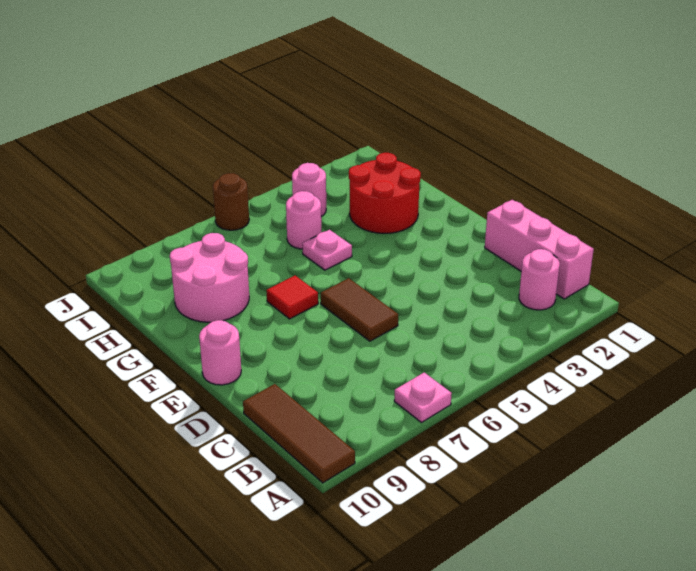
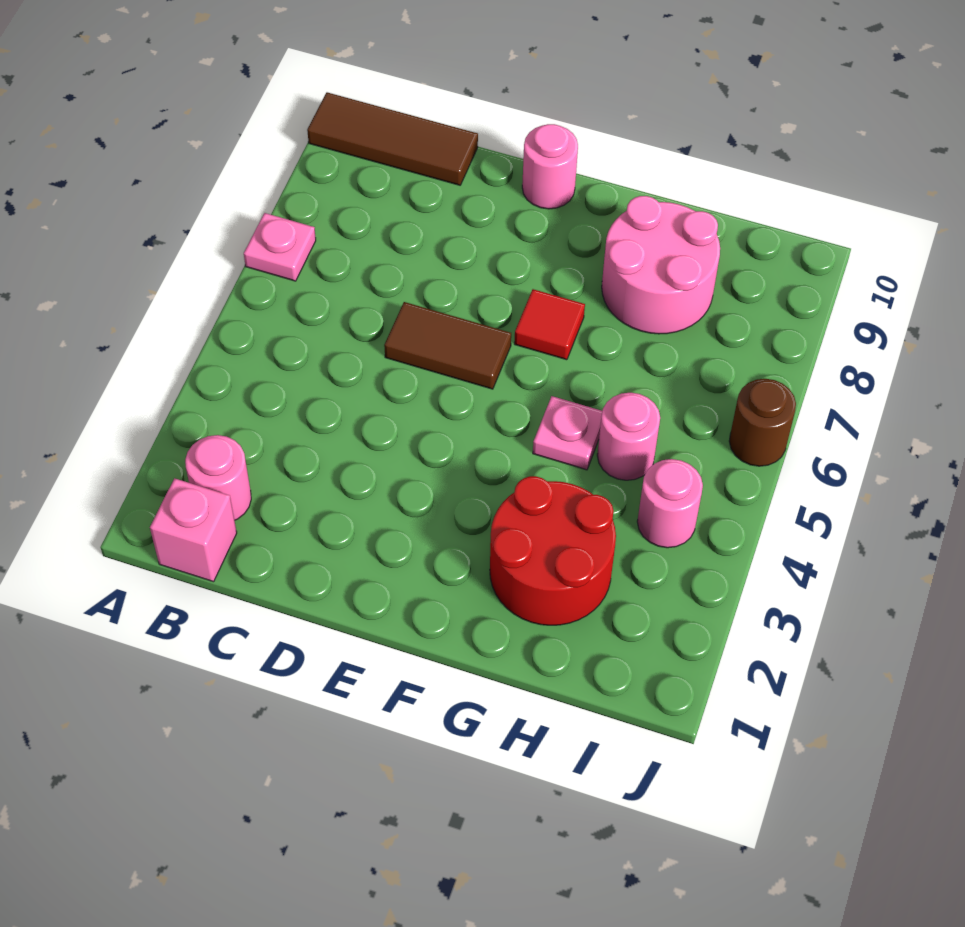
pink brick B1:D1 level 1 -> pink brick B1 level 1

